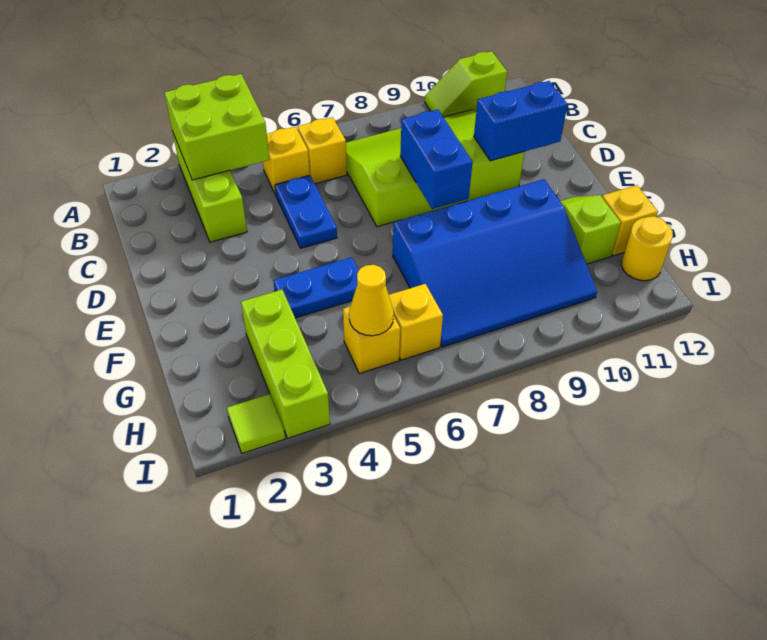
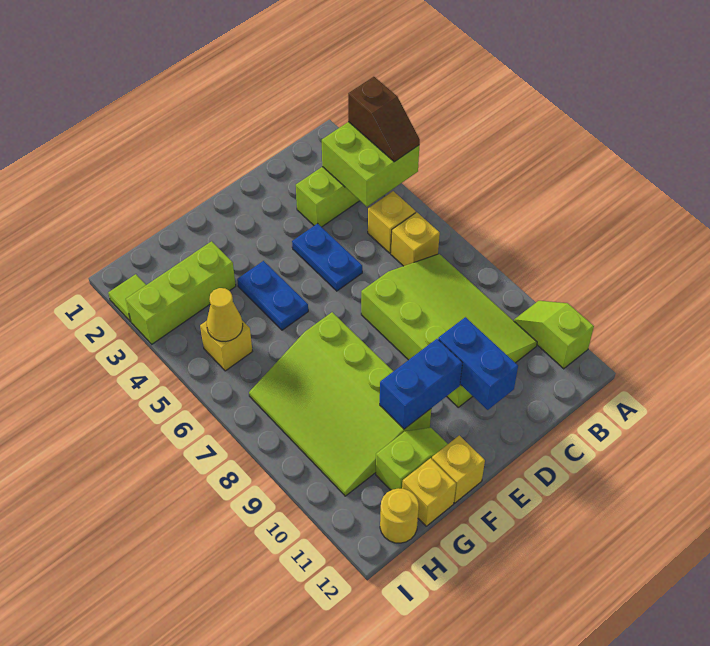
none -> brown slope A3:A4 level 3 top 3
blue plate C5:D5 level 1 -> blue plate D4:D5 level 1
blue brick D8:E8 level 2 -> blue brick E10:F10 level 2
blue slope F7:H10 level 1 top F -> lime slope F7:H10 level 1 top F
yellow brick H6 level 1 -> yellow brick F12 level 1

